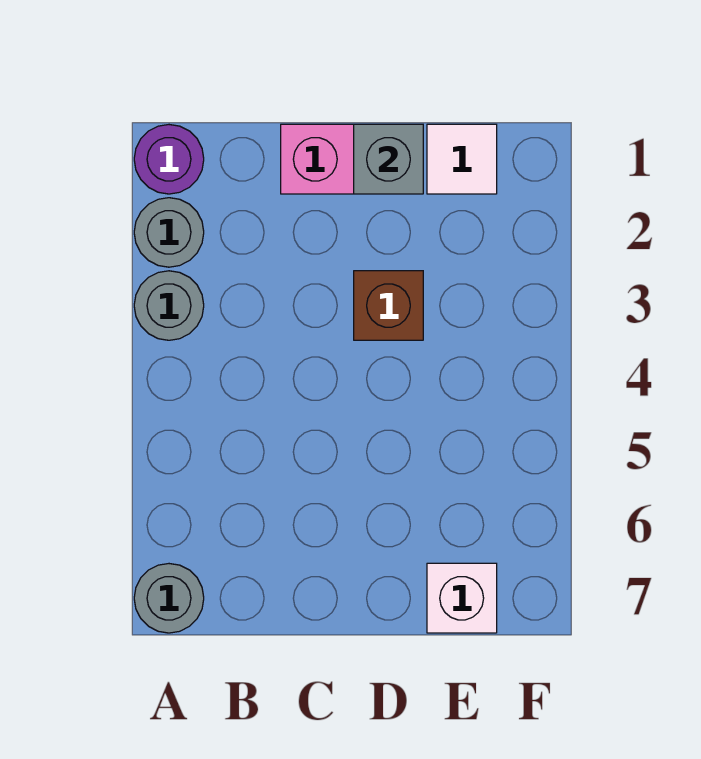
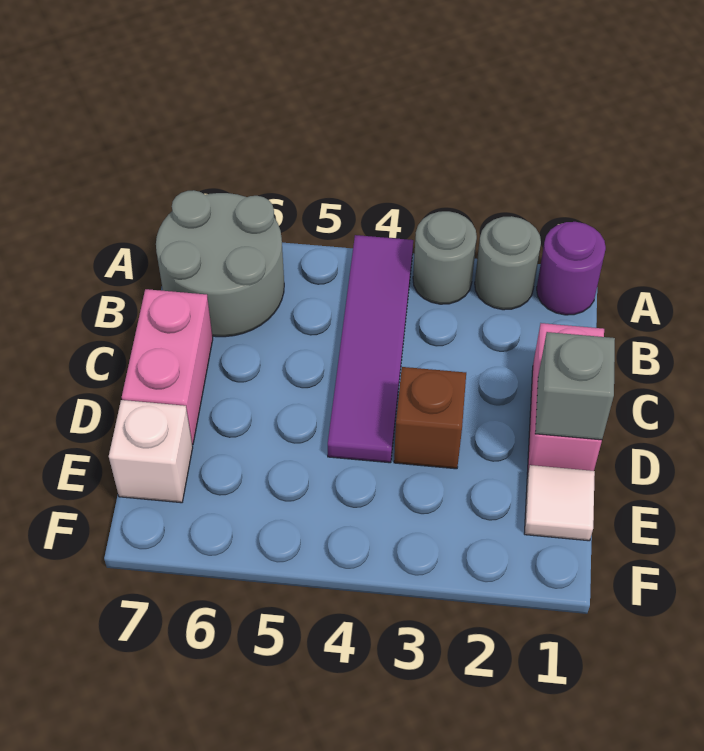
none -> purple tile A4:D4 level 1
grey round brick A7 level 1 -> grey round brick A6:B7 level 1
none -> pink brick C7:D7 level 1

